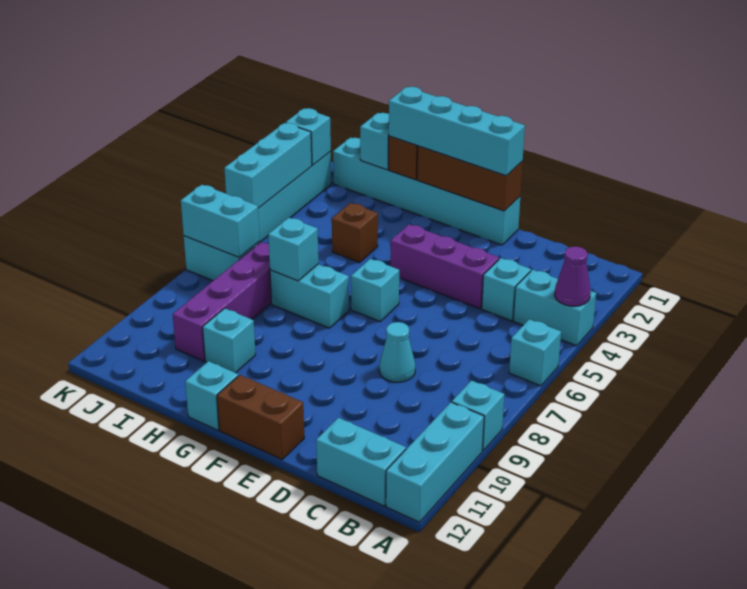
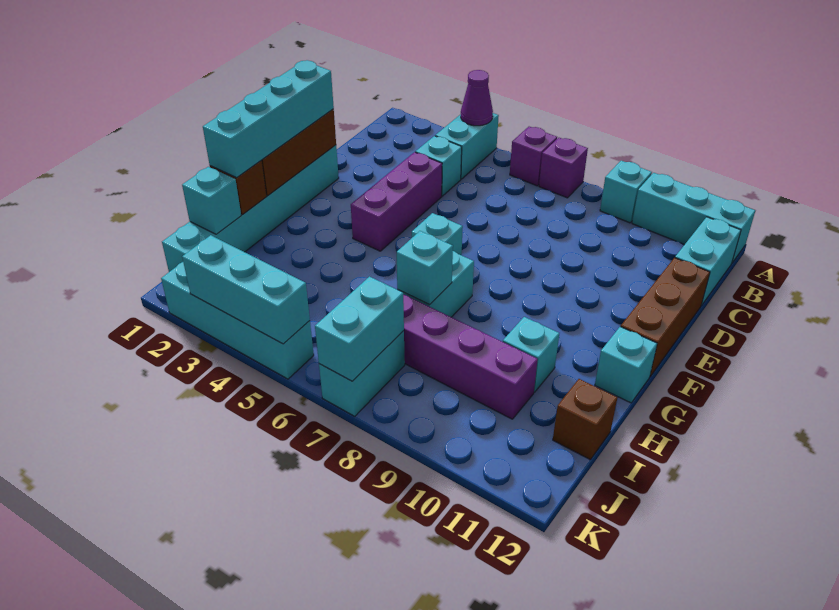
cyan brick A6 level 1 -> purple brick A6 level 1
none -> purple brick A7 level 1
cyan cone D8 level 1 -> none
brown brick E12:F12 level 1 -> brown brick D12:F12 level 1
brown brick H4 level 1 -> brown brick I12 level 1
cyan brick K2 level 2 -> none

